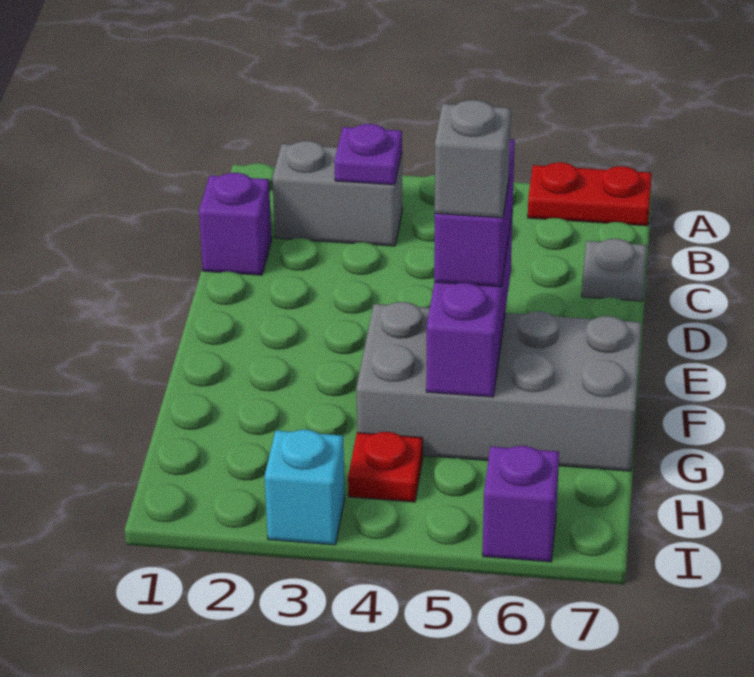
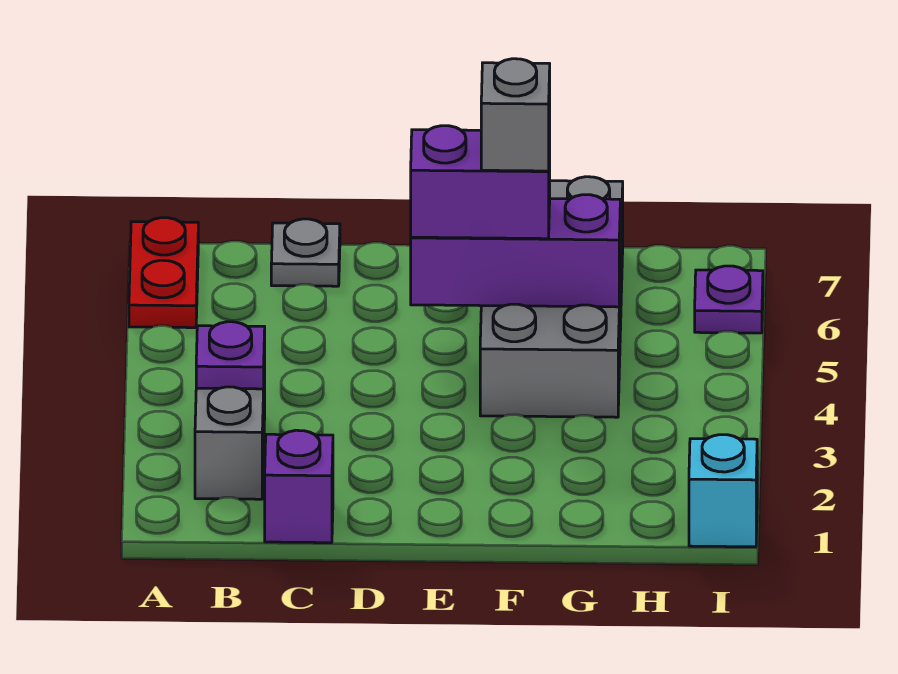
red plate H4 level 1 -> none
cyan brick I3 level 1 -> cyan brick I1 level 1
purple brick I6 level 1 -> purple plate I6 level 1

